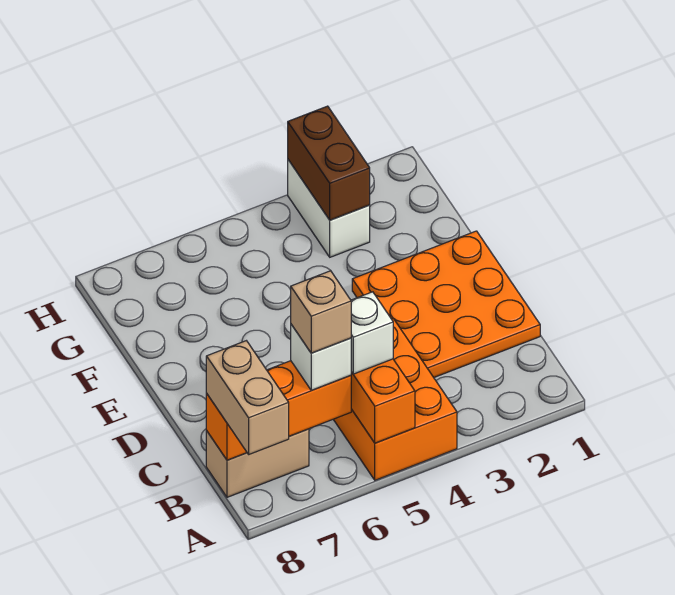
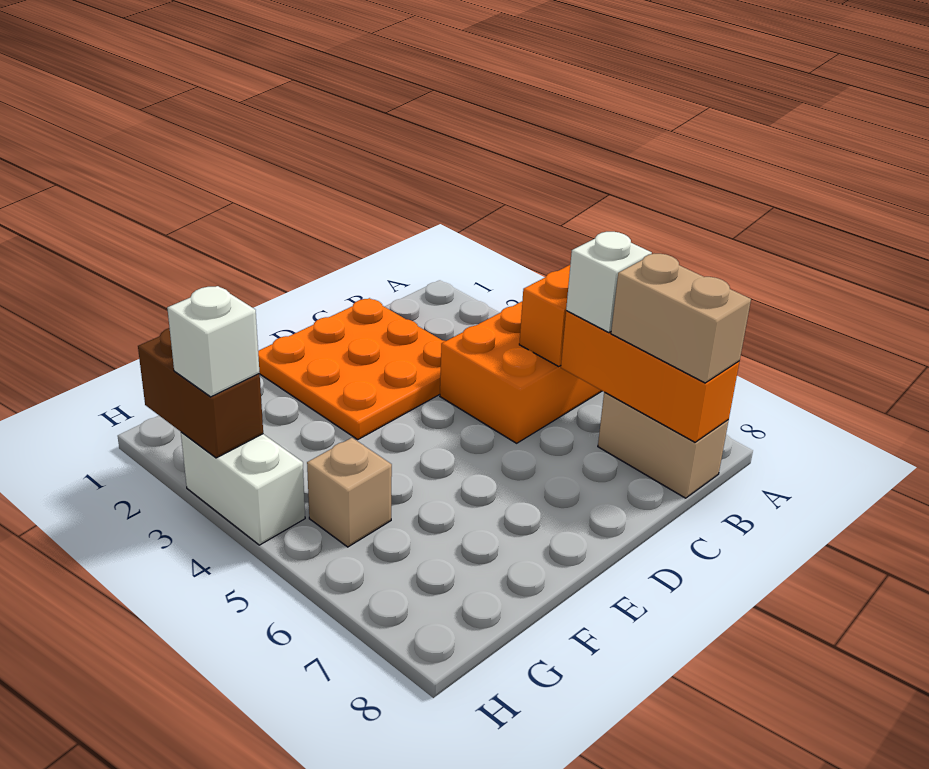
tan brick A8:B8 level 3 -> tan brick B7:B8 level 3
white brick B5 level 3 -> white brick H3 level 3
tan brick B6 level 4 -> tan brick G5 level 1
white brick G3:H3 level 1 -> white brick H3:H4 level 1
brown brick G3:H3 level 2 -> brown brick H2:H3 level 2

